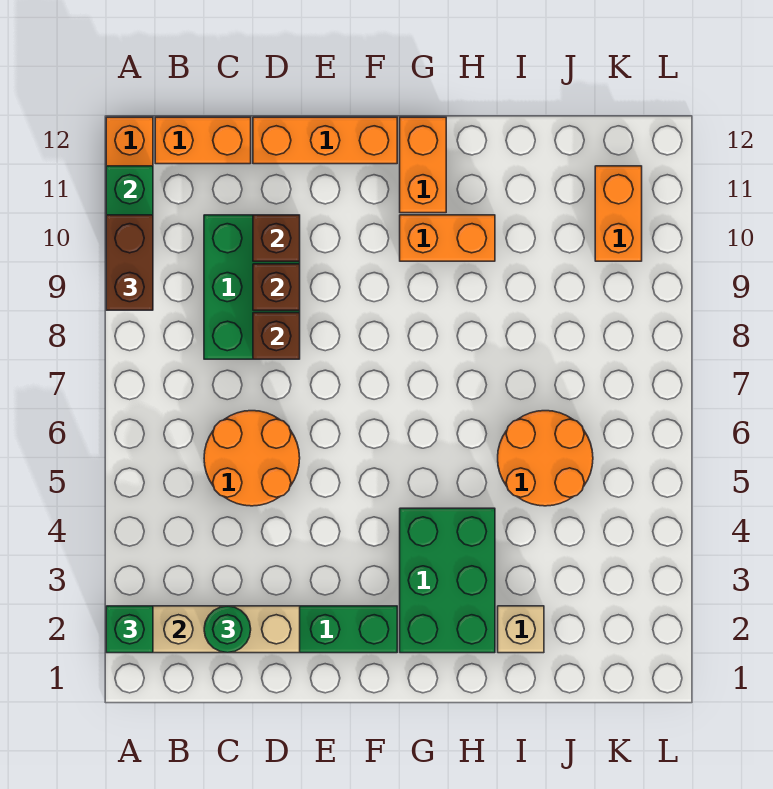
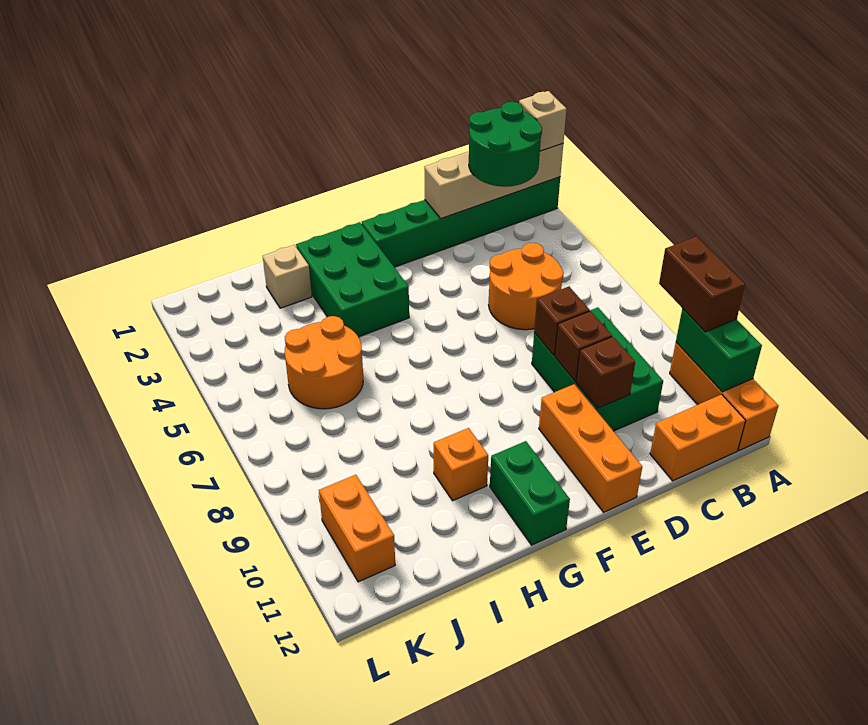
green brick A2 level 3 -> tan brick A2 level 3
green round brick C2 level 3 -> green round brick B2:C3 level 3
orange brick D12:F12 level 1 -> orange brick E10:E12 level 1
orange brick G10:H10 level 1 -> orange brick H10 level 1
orange brick G11:G12 level 1 -> green brick G11:G12 level 1

